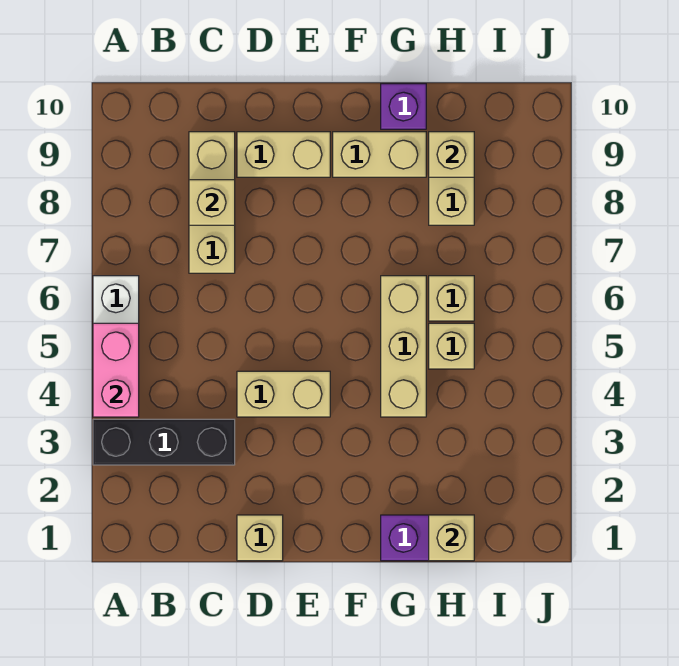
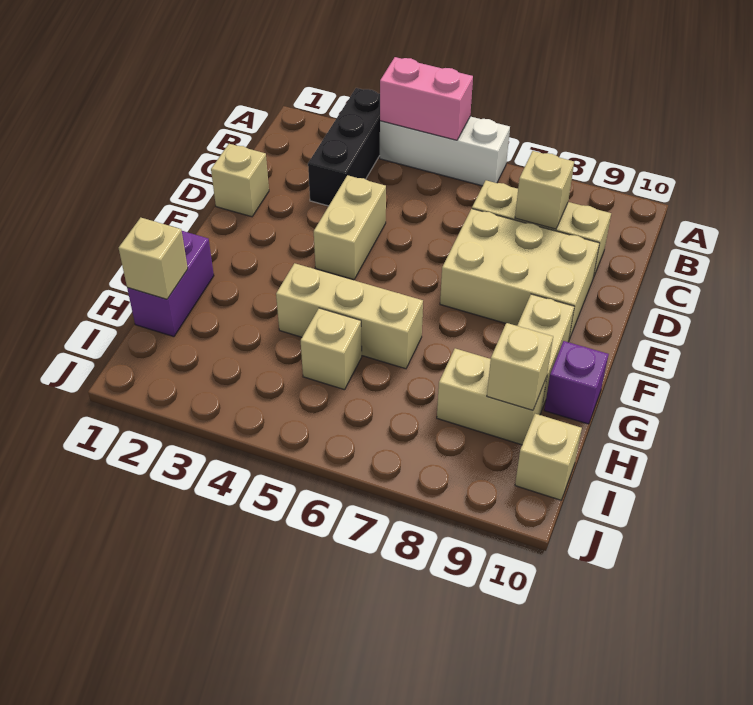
tan brick D9:E9 level 1 -> tan brick D7:E9 level 1
tan brick H6 level 1 -> tan brick I10 level 1

